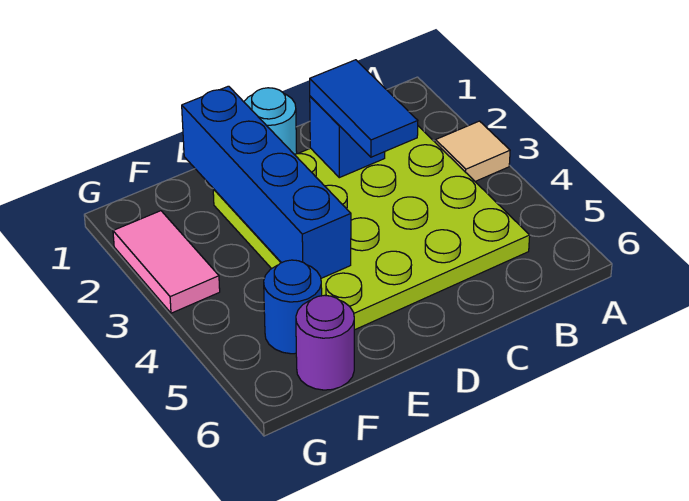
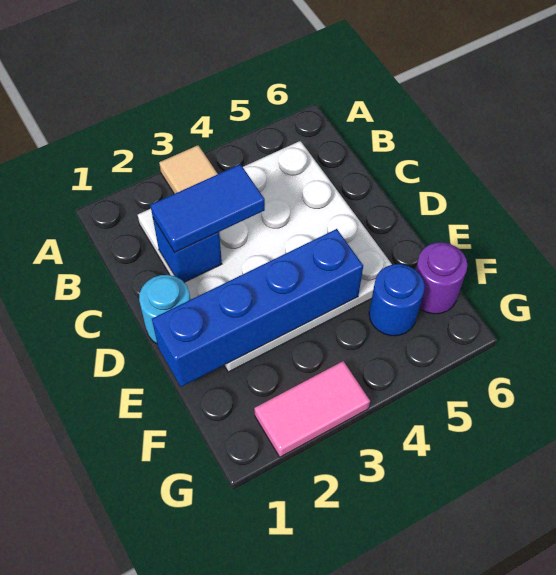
lime plate B2:E5 level 1 -> white plate B2:E5 level 1

